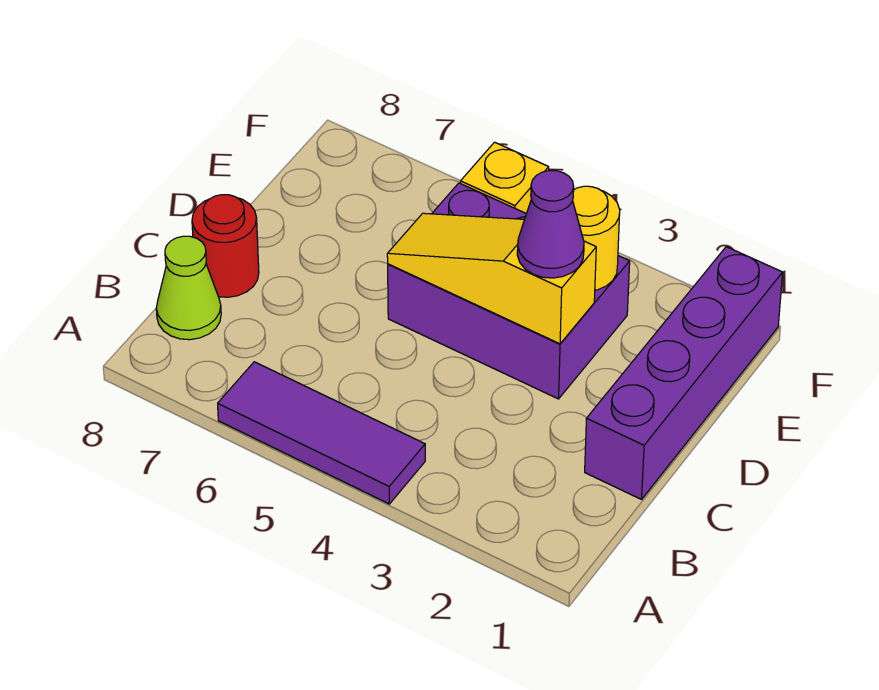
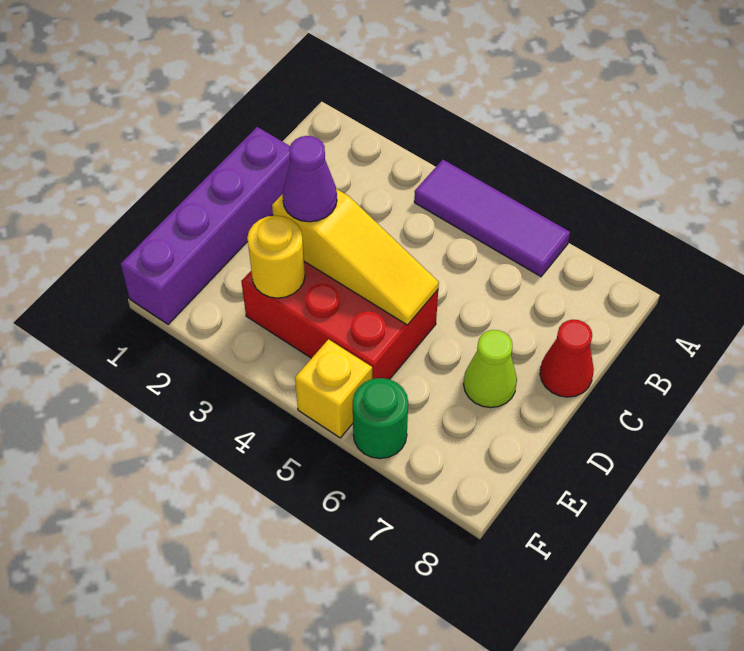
lime cone B8 level 1 -> lime cone D7 level 1
red round brick C8 level 1 -> red cone C8 level 1
purple brick D3:E5 level 1 -> red brick D3:E5 level 1
none -> green round brick F6 level 1

